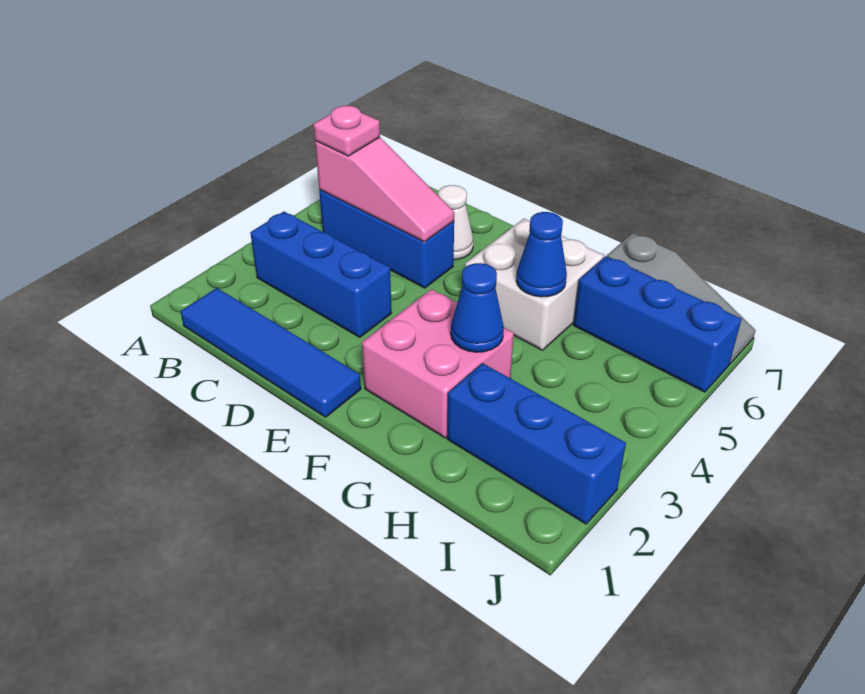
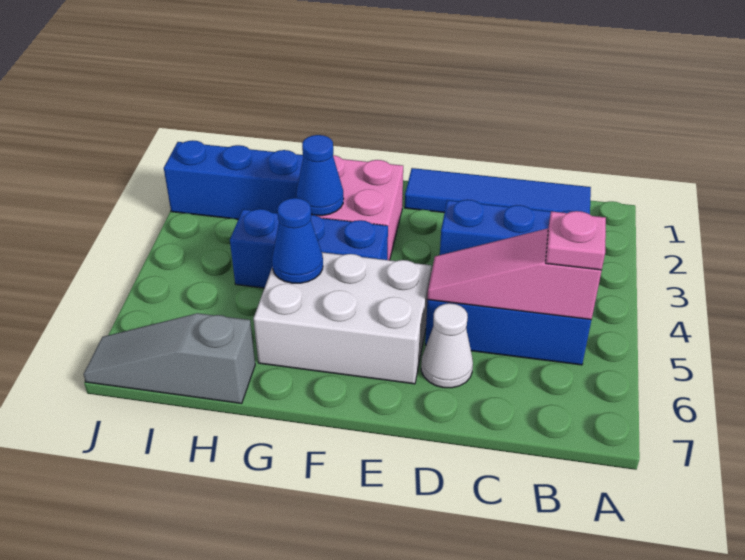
white brick F5:G6 level 1 -> white brick E5:G6 level 1
blue brick H6:J6 level 1 -> blue brick F4:H4 level 1

